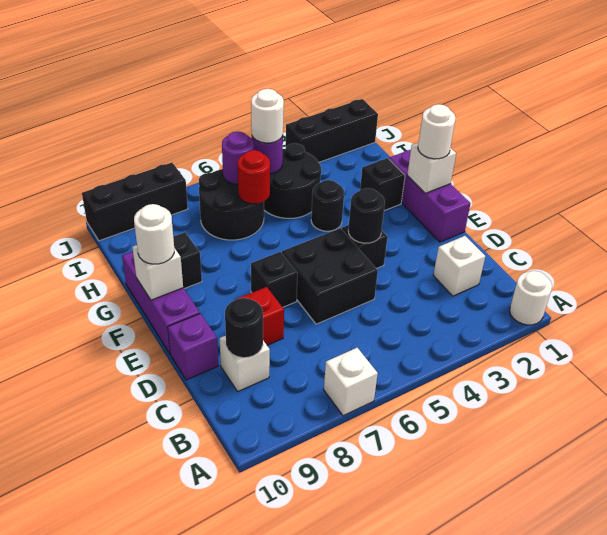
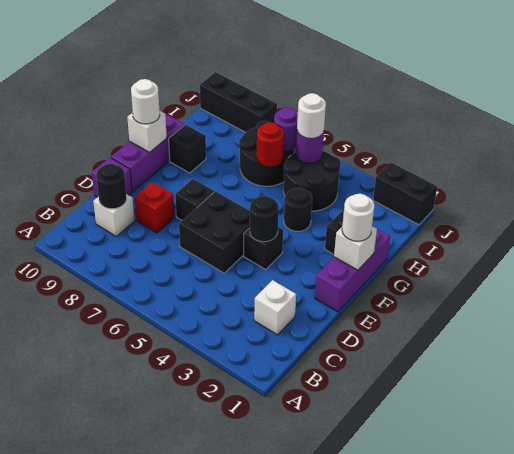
white round brick A1 level 1 -> none
white brick A7 level 1 -> none
black brick J1:J3 level 1 -> black brick J1:J2 level 1

